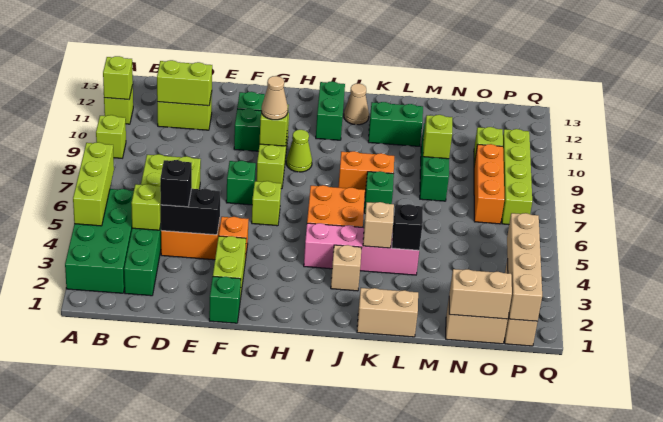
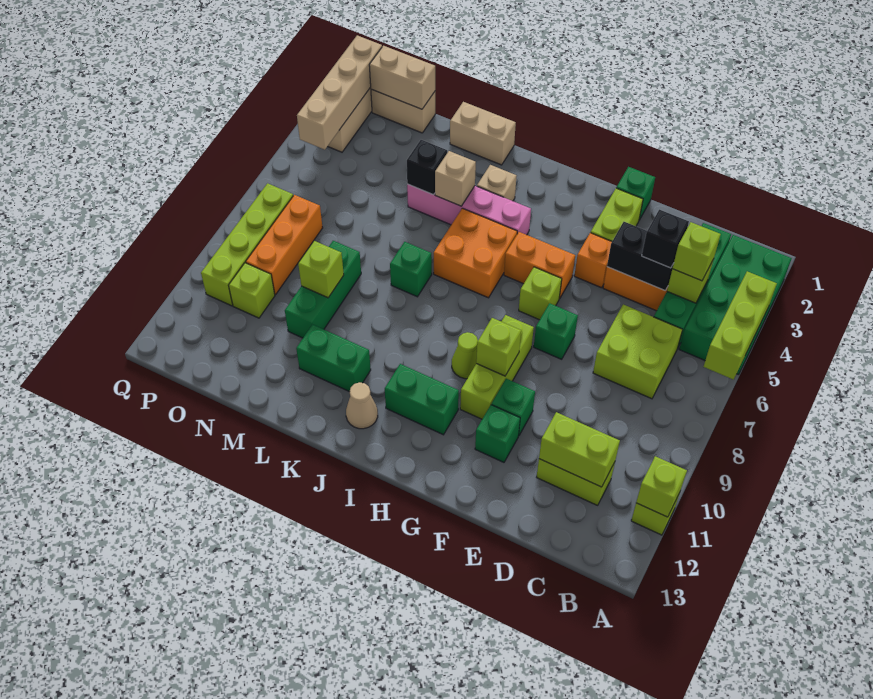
lime brick A9 level 1 -> lime brick C4 level 3
tan cone G9 level 3 -> none
green brick I11:I12 level 1 -> green brick H11:I11 level 1
orange brick J8:K8 level 1 -> orange brick G5:H5 level 1

